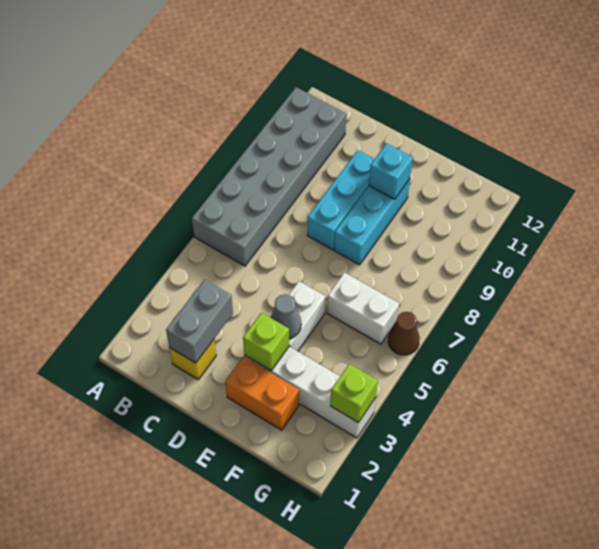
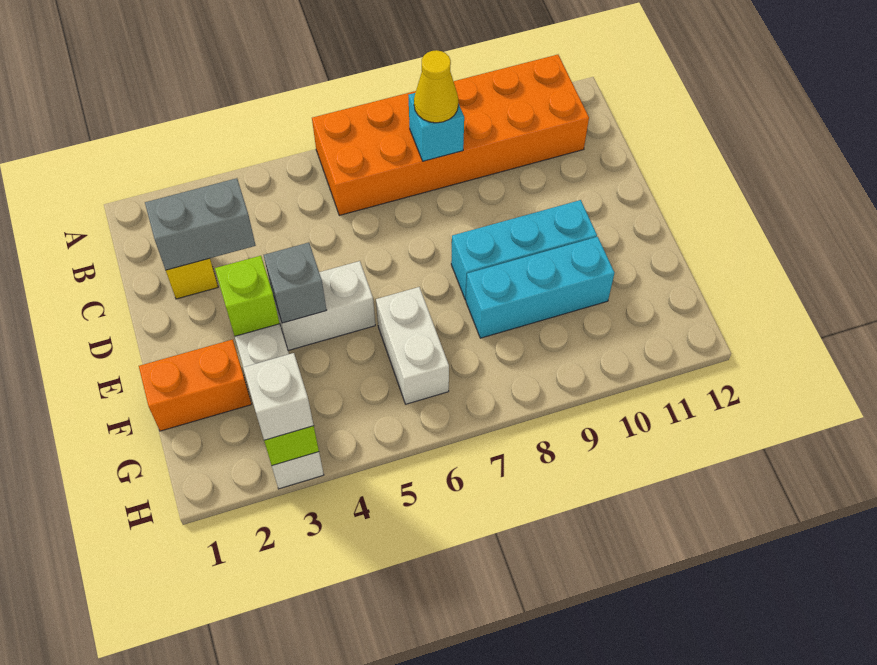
grey brick A6:B11 level 1 -> orange brick A6:B11 level 1
none -> yellow cone B8 level 3
cyan brick D8:D10 level 1 -> cyan brick F8:F10 level 1
orange brick E2:F2 level 1 -> orange brick F1:F2 level 1
grey cone E4 level 2 -> grey brick E4 level 2
cyan brick E10 level 2 -> cyan brick B8 level 2
none -> white brick H3 level 3
brown cone H6 level 1 -> none

